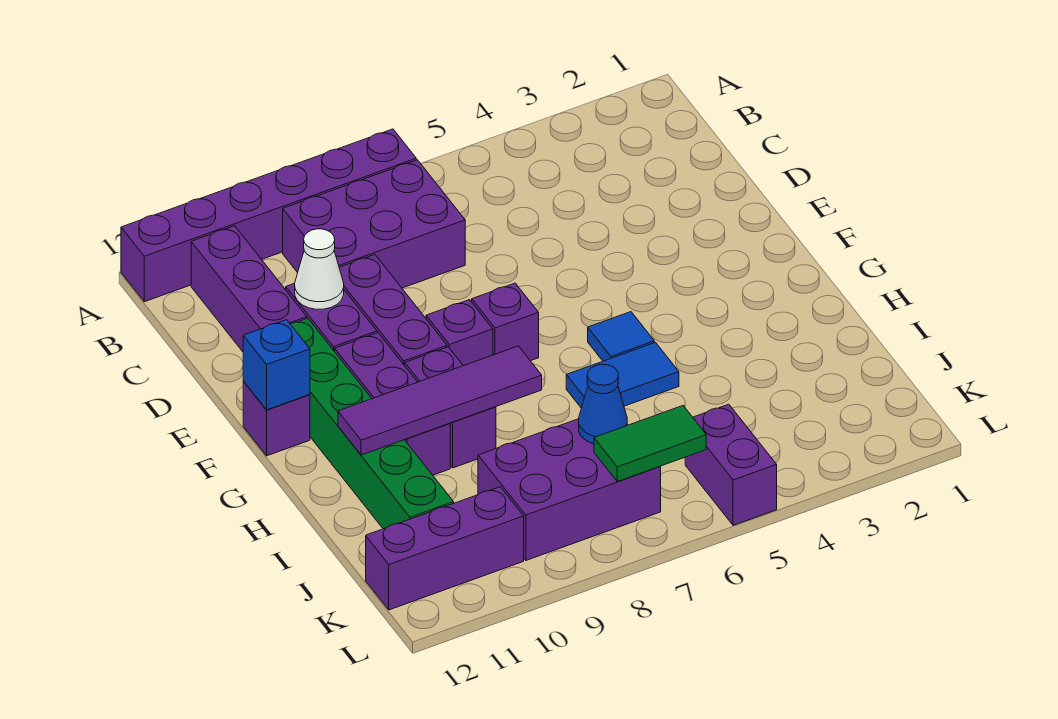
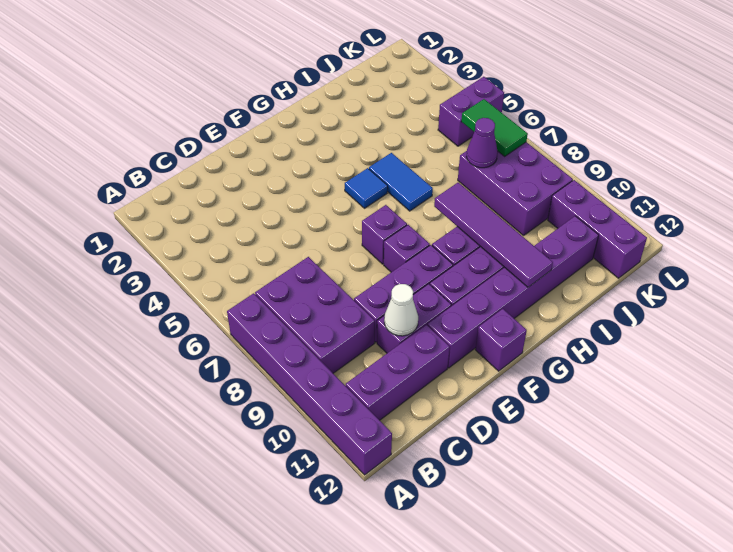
green brick E11:J11 level 1 -> purple brick E11:J11 level 1
blue brick F12 level 2 -> none
blue cone J7 level 2 -> purple cone J7 level 2

